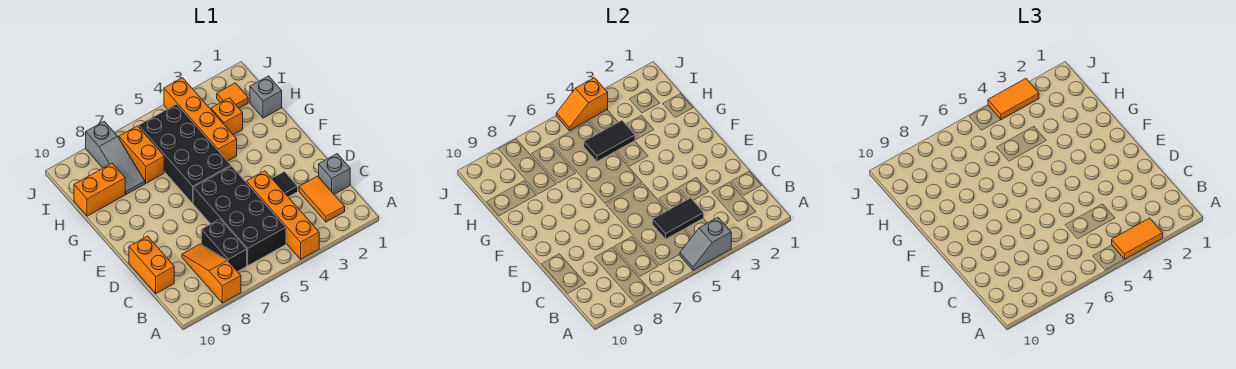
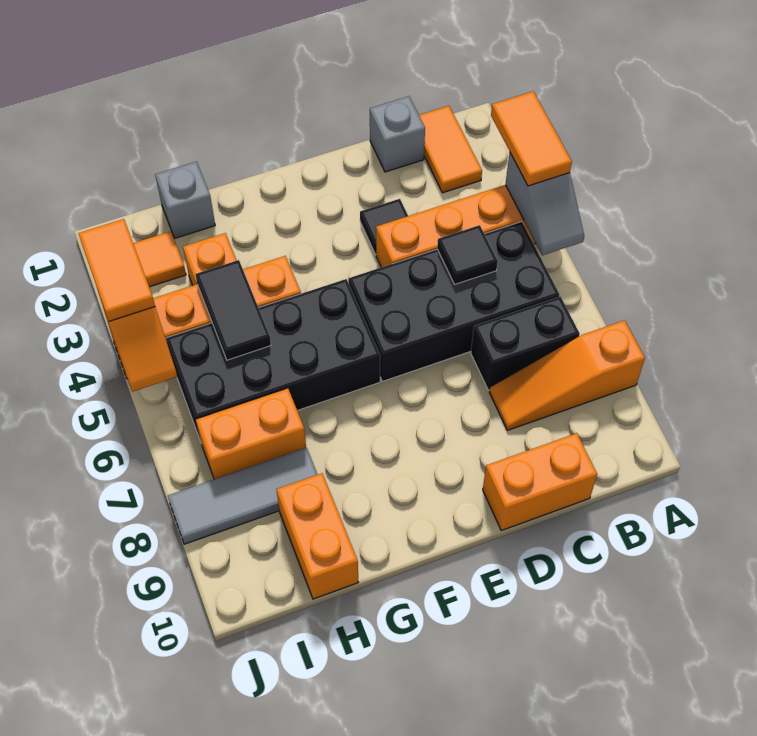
orange tile B2:C2 level 1 -> orange tile B1:B2 level 1
black tile C4:C5 level 2 -> black tile C5 level 2
grey slope H8:J8 level 1 top J -> grey tile H8:J8 level 1

